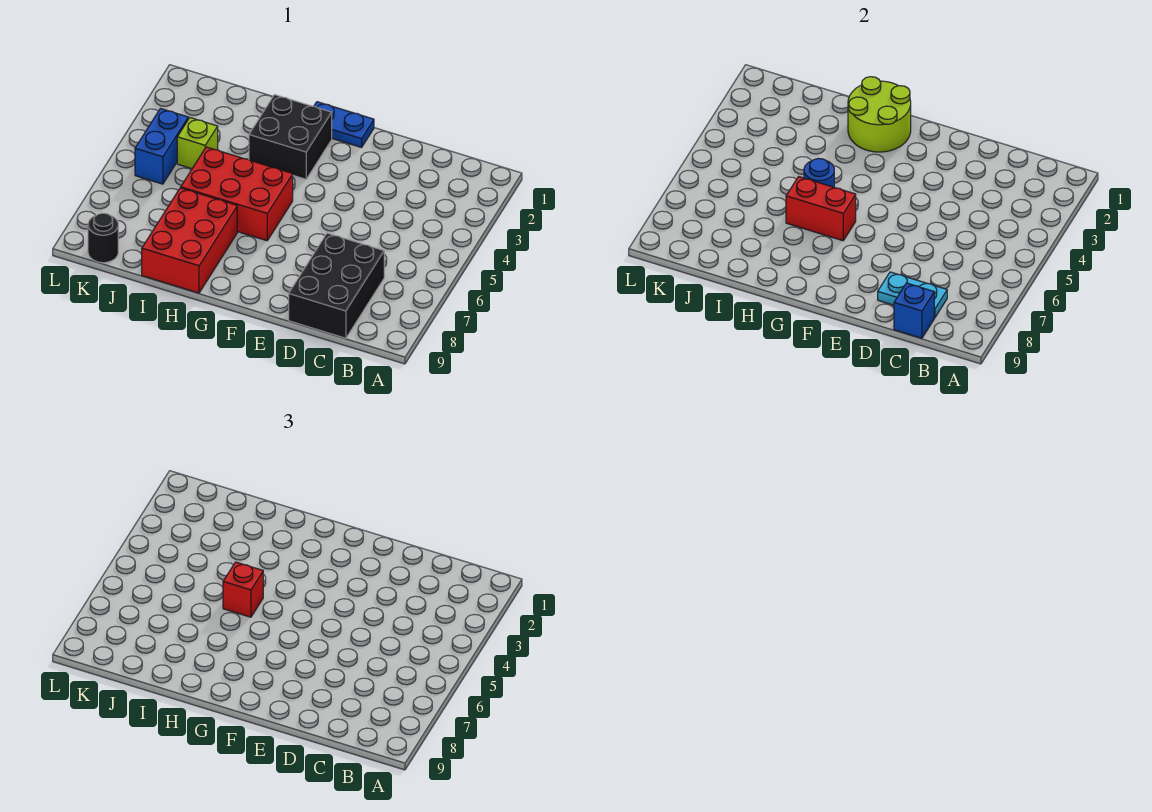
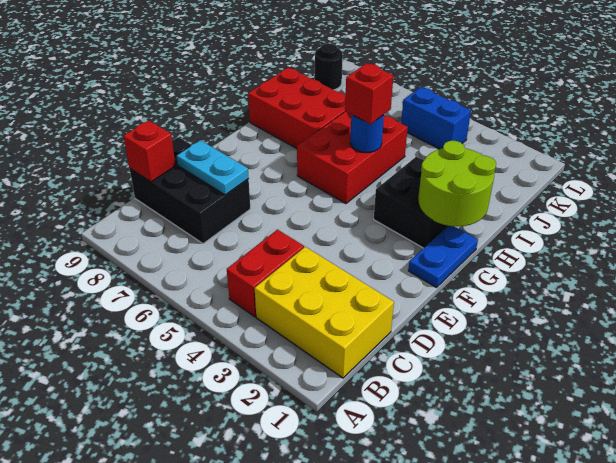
none -> yellow brick B1:C3 level 1
cyan plate C8:D8 level 2 -> cyan plate D7:D8 level 2
blue brick C9 level 2 -> red brick C9 level 2
red brick G6:H6 level 2 -> red brick B4:C4 level 1
lime brick J4 level 1 -> none

